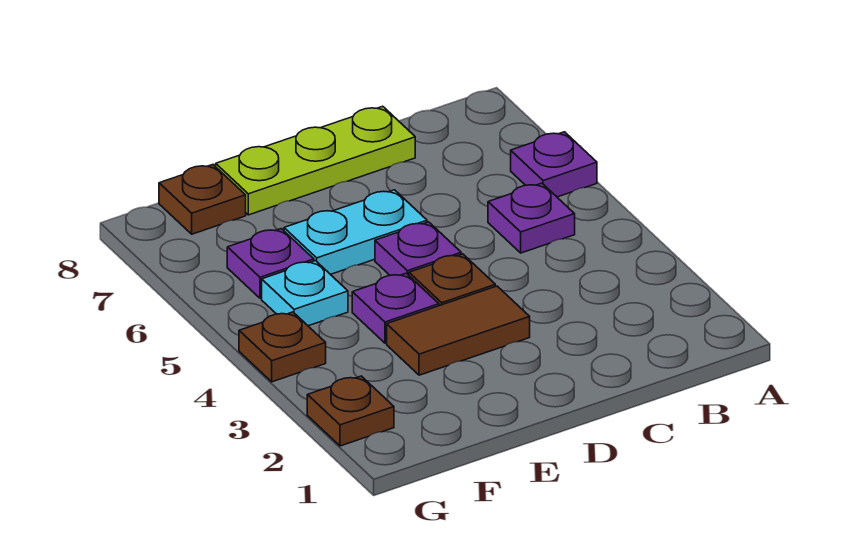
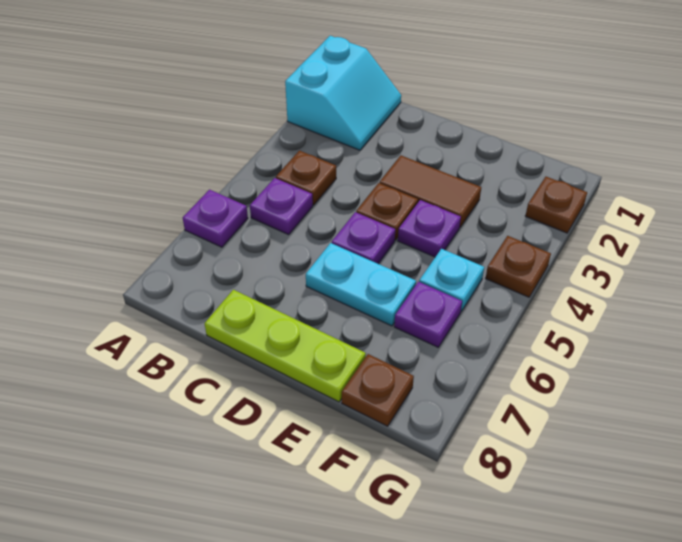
none -> cyan slope A1:B2 level 1 top A
none -> brown plate B4 level 1

